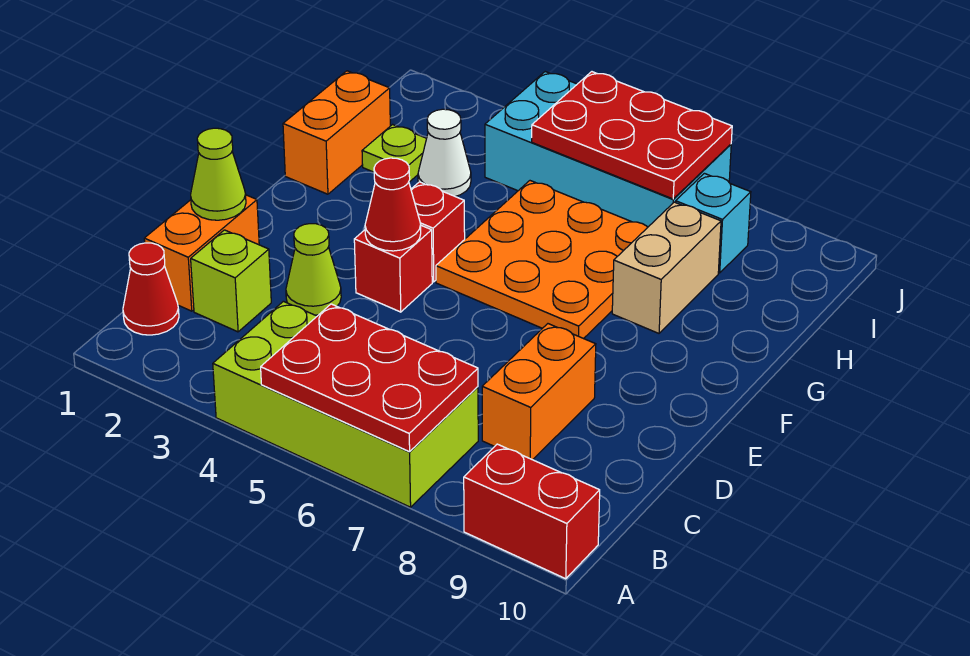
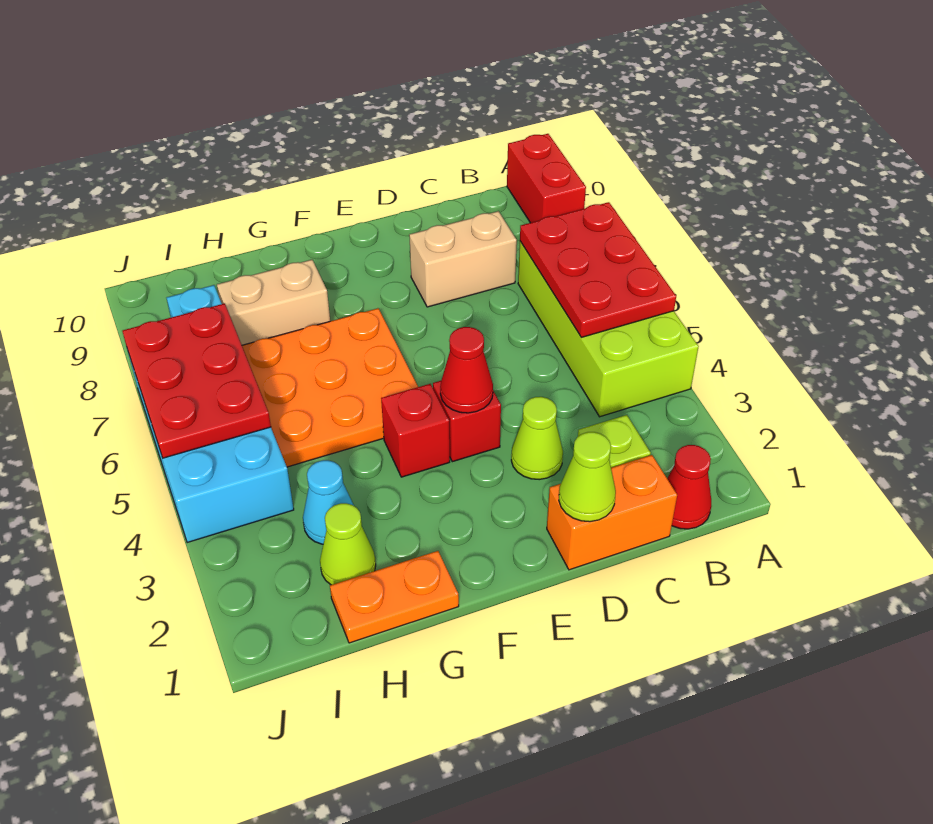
orange brick C8:D8 level 1 -> tan brick C8:D8 level 1
orange brick G1:H1 level 1 -> orange plate G1:H1 level 1
lime plate H2 level 1 -> lime cone H2 level 1
white cone H3 level 1 -> cyan cone H3 level 1

